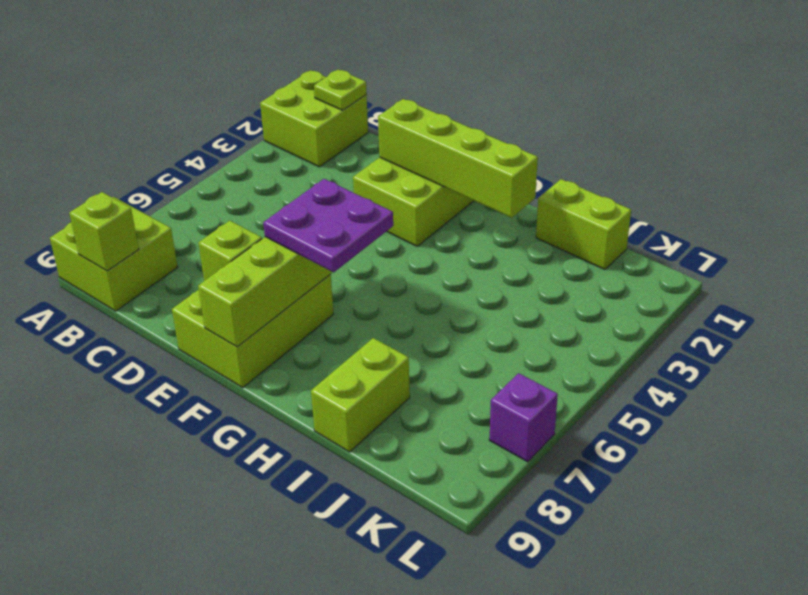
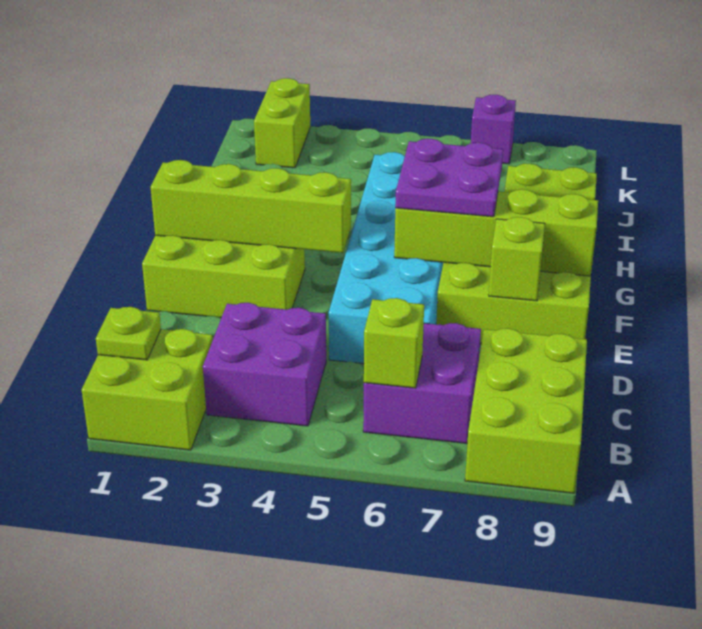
lime brick A8:B9 level 1 -> lime brick A8:C9 level 1
none -> purple brick B3:C4 level 1
none -> purple brick B6:C7 level 1
lime brick B9 level 2 -> lime brick B6 level 2
none -> cyan brick D5:I6 level 1
lime brick E2:H2 level 2 -> lime brick F1:F4 level 2
lime brick I1:J1 level 1 -> lime brick K2:L2 level 1

